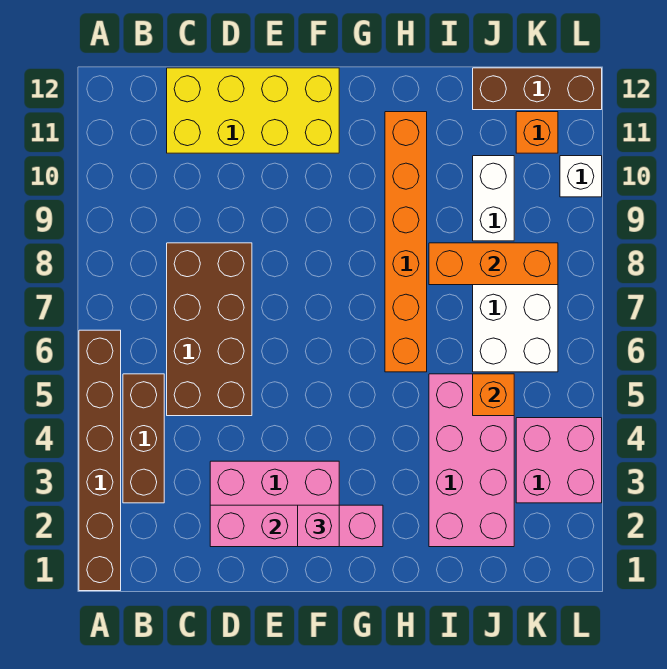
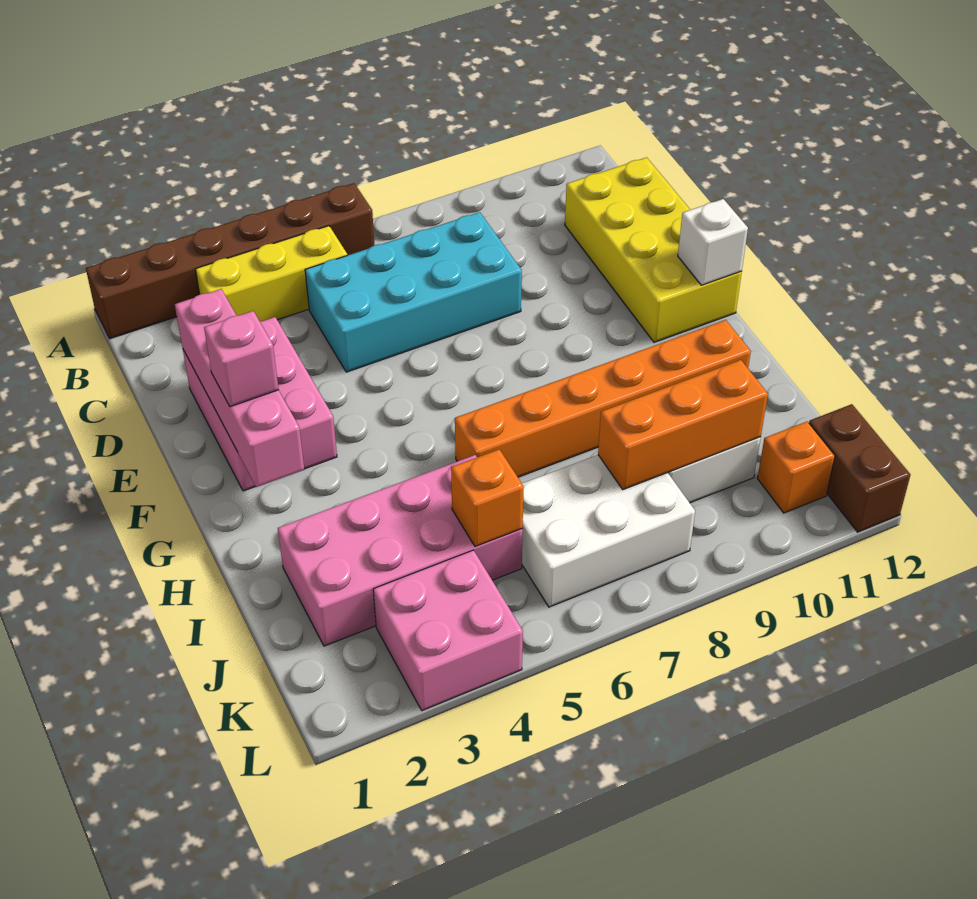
brown brick B3:B5 level 1 -> yellow brick B3:B5 level 1
brown brick C5:D8 level 1 -> cyan brick C5:D8 level 1
orange brick I8:K8 level 2 -> orange brick J8:J10 level 2
brown brick J12:L12 level 1 -> brown brick K12:L12 level 1
white brick L10 level 1 -> white brick F12 level 2

